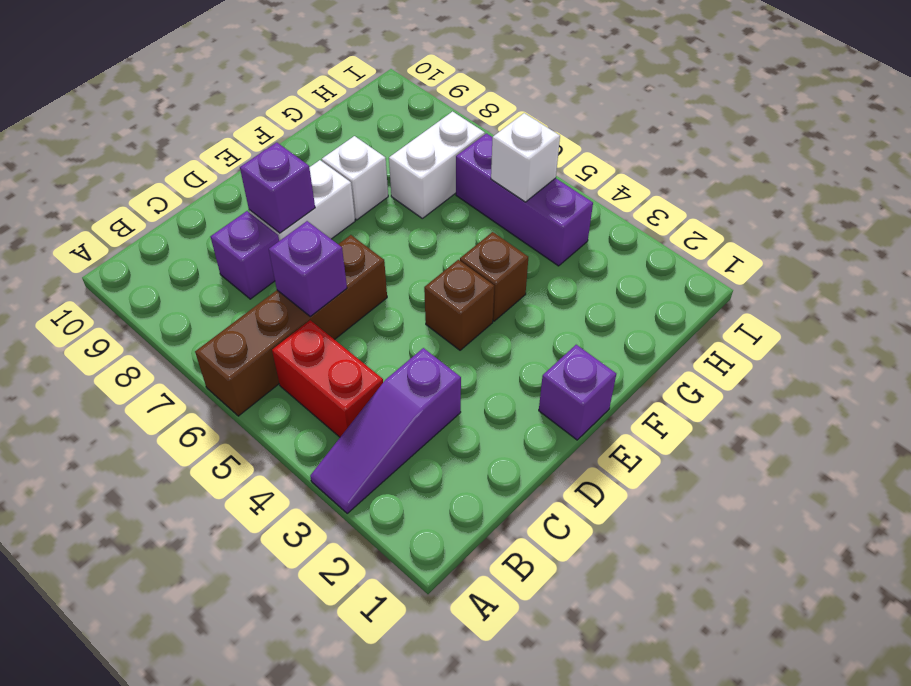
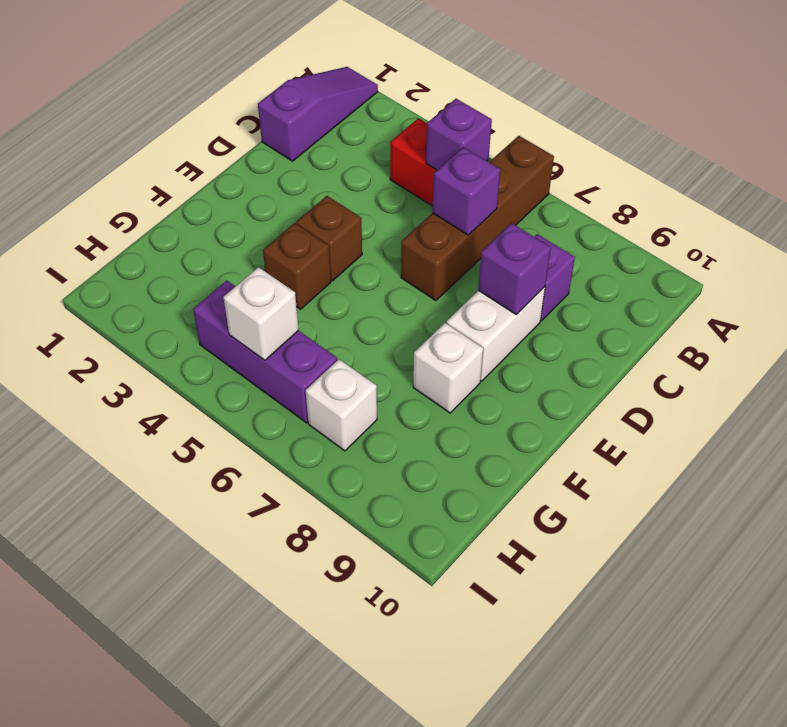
purple slope A3:C3 level 1 top C -> purple slope A1:C1 level 1 top C
purple brick E1 level 1 -> purple brick B5 level 2
white brick G7:H7 level 1 -> white brick H7 level 1

